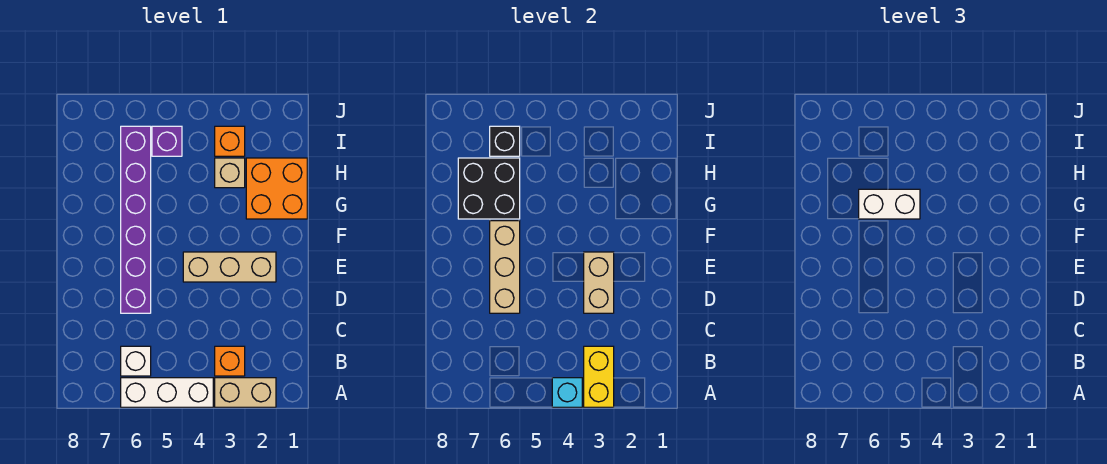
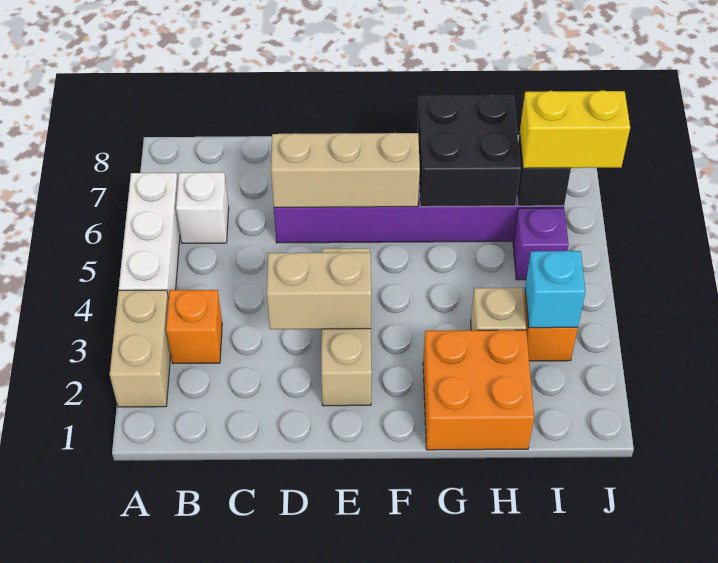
yellow brick A3:B3 level 2 -> yellow brick I6:J6 level 3
cyan brick A4 level 2 -> cyan brick I3 level 2
white brick G5:G6 level 3 -> none

